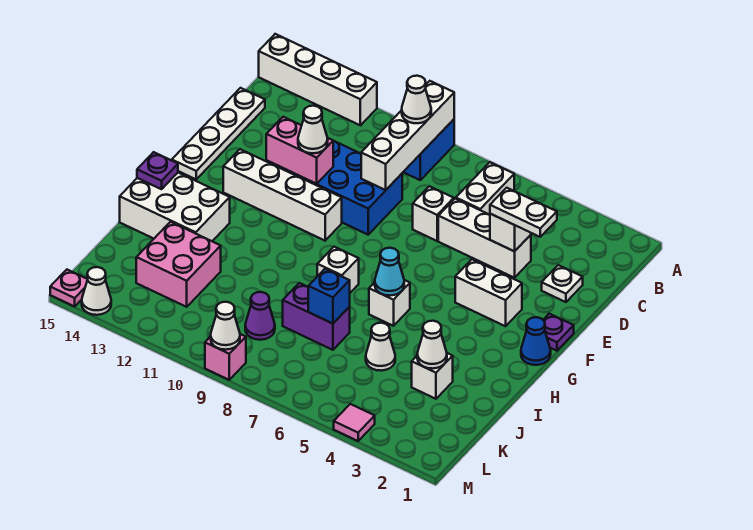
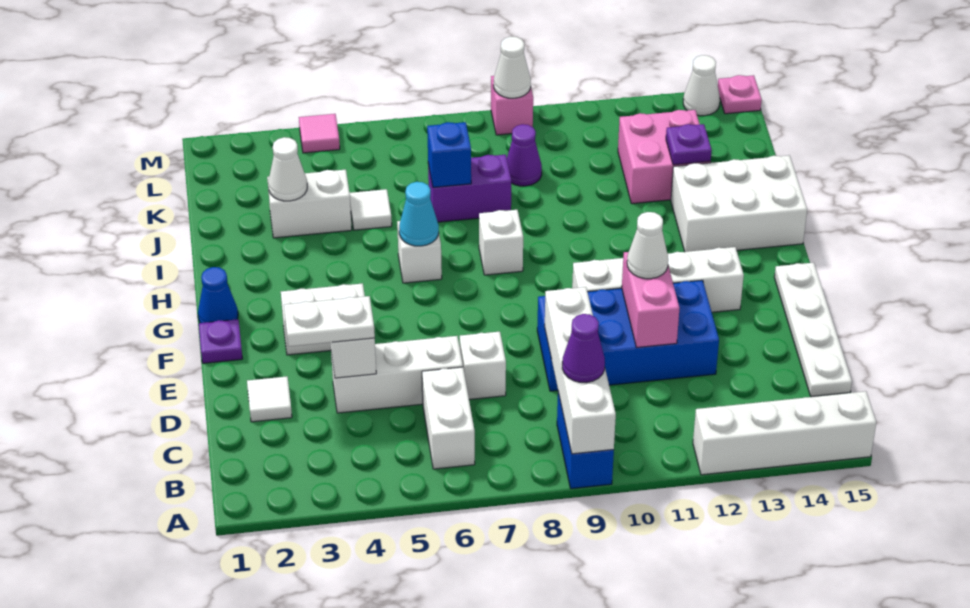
white cone B9 level 3 -> purple cone B9 level 3
white plate D2 level 1 -> white tile D2 level 1
pink brick E11:E12 level 2 -> pink brick D11:E11 level 2
purple plate H15 level 2 -> purple plate J13 level 2
white brick J3 level 1 -> white brick J3:J4 level 1
white cone J5 level 1 -> white tile J5 level 1

